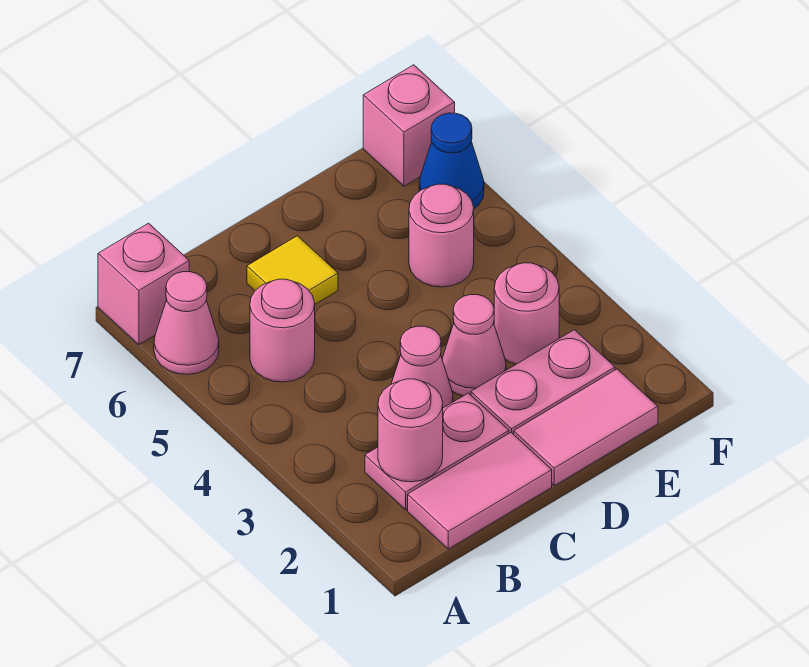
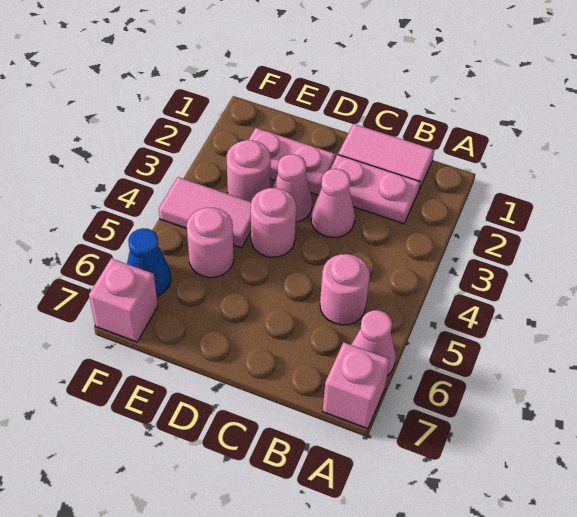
pink round brick B2 level 2 -> pink round brick D4 level 1
yellow tile C6 level 1 -> none
pink tile D1:E1 level 1 -> pink tile E4:F4 level 1

